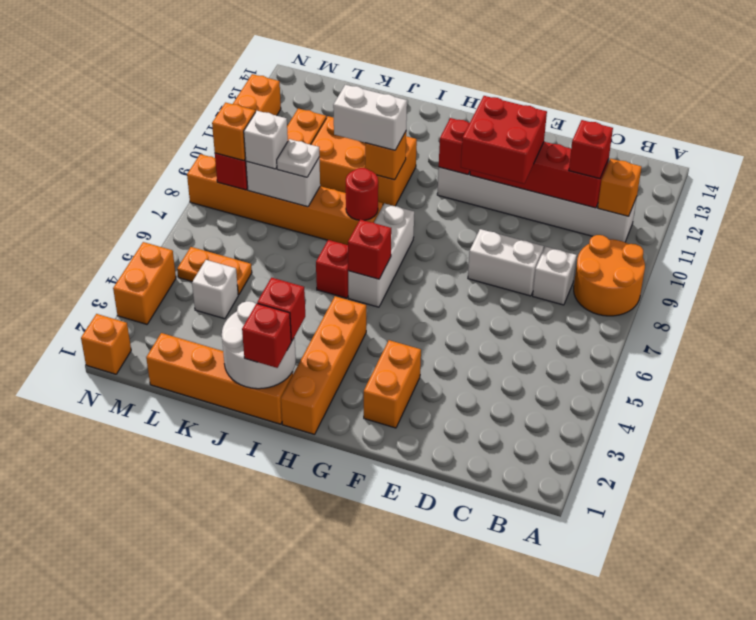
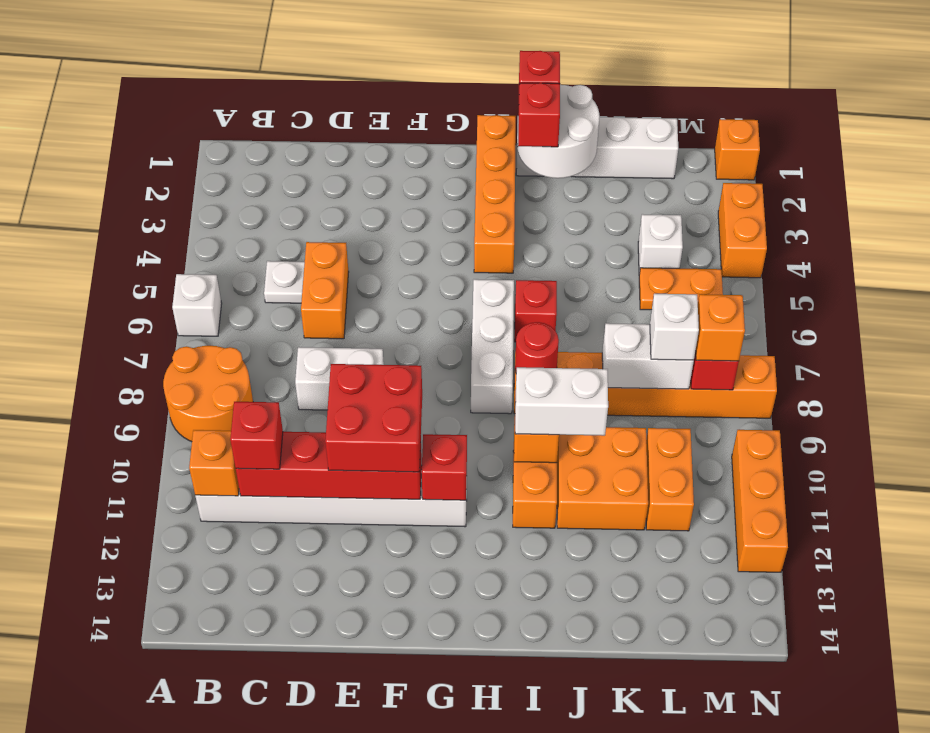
white brick C8 level 1 -> white brick A6 level 1
orange brick F2:F3 level 1 -> orange brick D5:D6 level 1
red brick H6 level 2 -> none
orange brick I1:L1 level 1 -> white brick I1:L1 level 1
white plate K8 level 3 -> white plate C5 level 1

